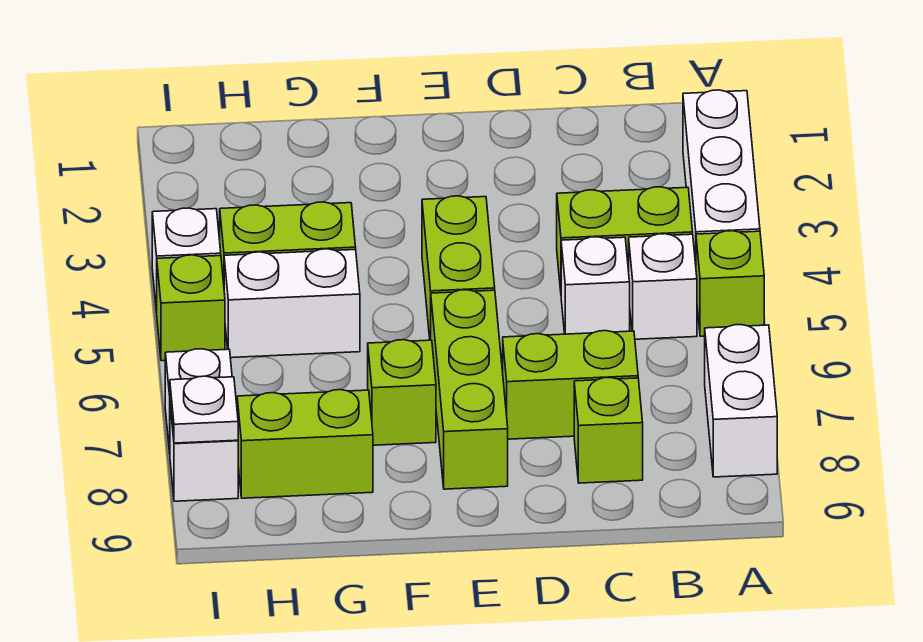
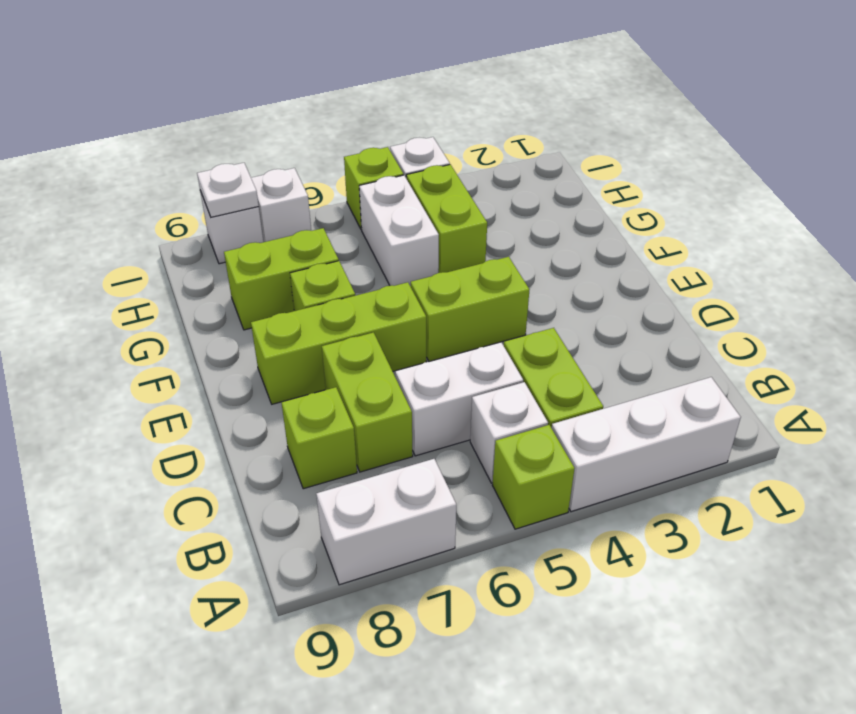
white brick C5 level 1 -> white brick C5:C6 level 1
lime brick G8:H8 level 1 -> lime brick G7:G8 level 1

